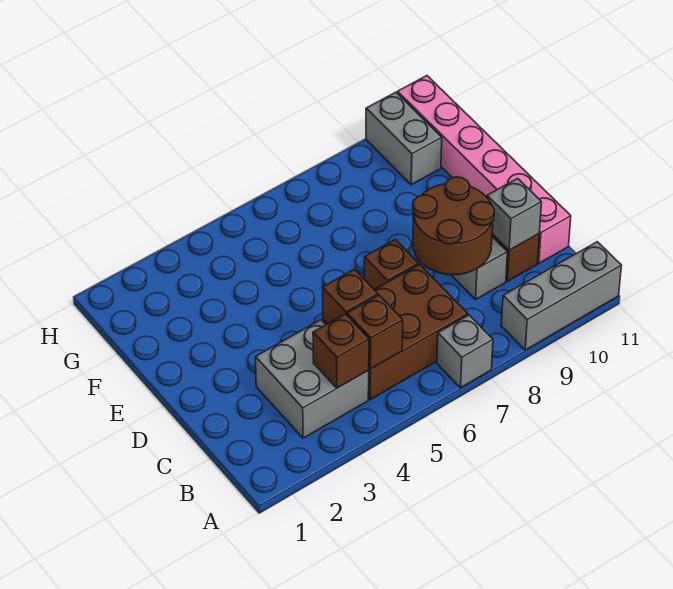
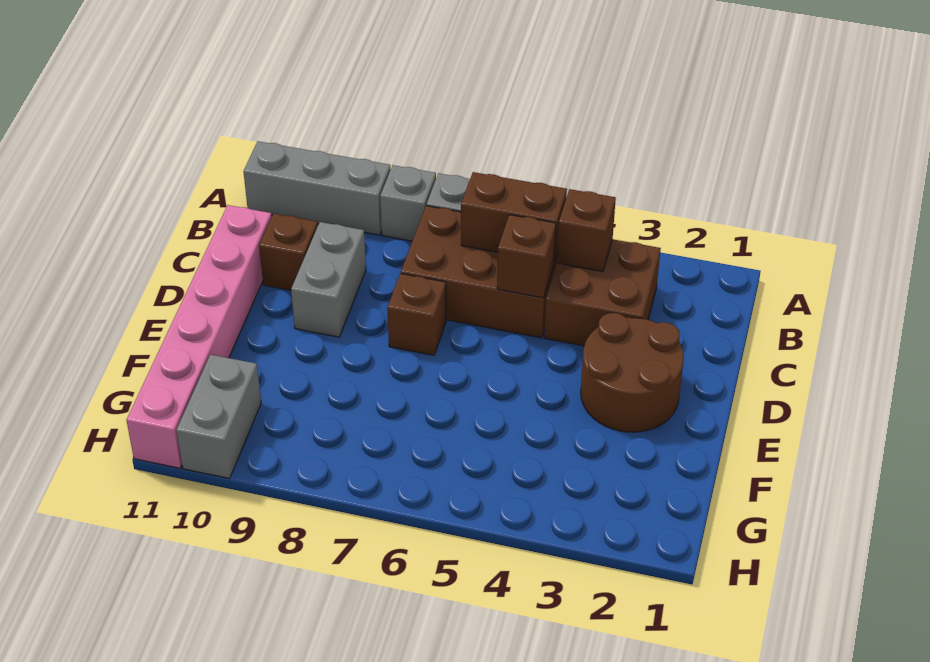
grey brick B3:C4 level 1 -> brown brick B3:C4 level 1
brown brick B5 level 2 -> brown brick B5:B6 level 2
brown round brick C8:D9 level 2 -> brown round brick D2:E3 level 1
grey brick C10 level 2 -> grey brick A8 level 1

